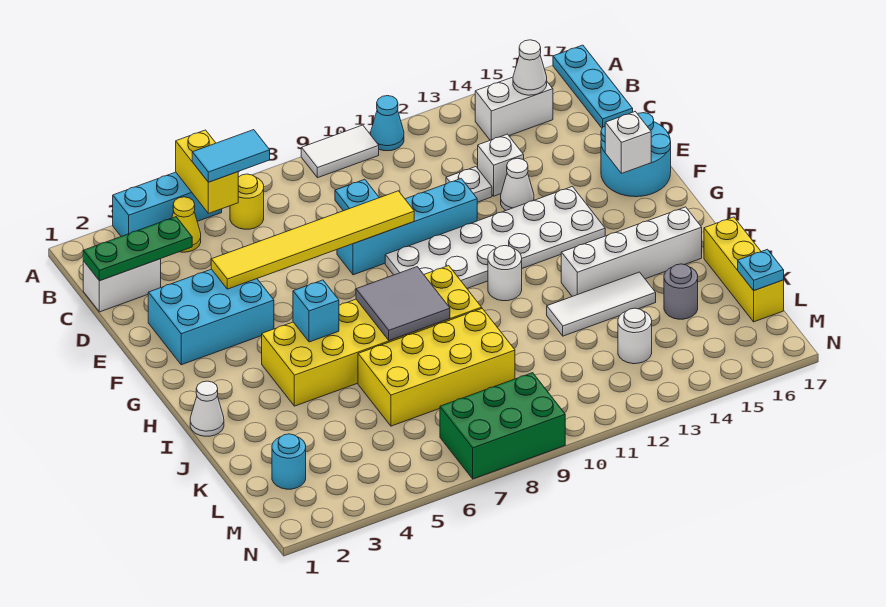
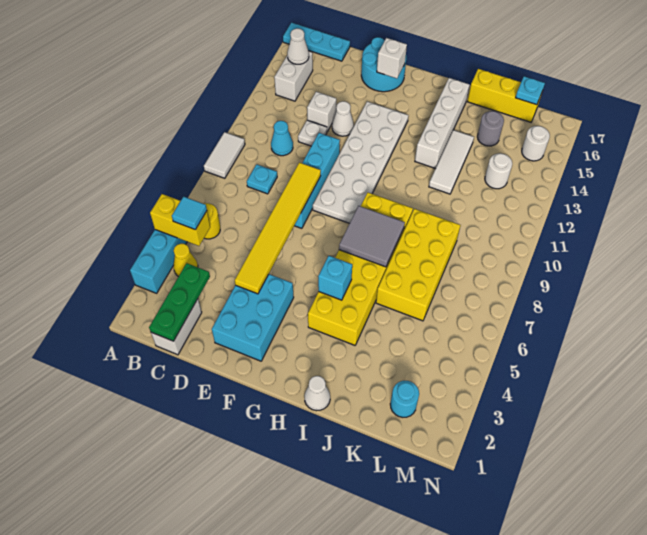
cyan cone A11 level 1 -> cyan cone C11 level 1
cyan tile B5:B6 level 3 -> cyan tile B5 level 3
white round brick H11 level 1 -> white round brick M15 level 1
green brick M7:N9 level 1 -> none

